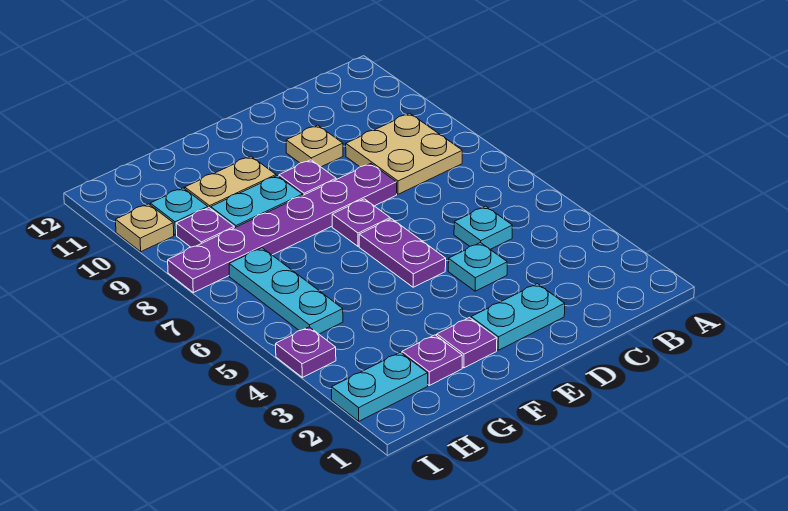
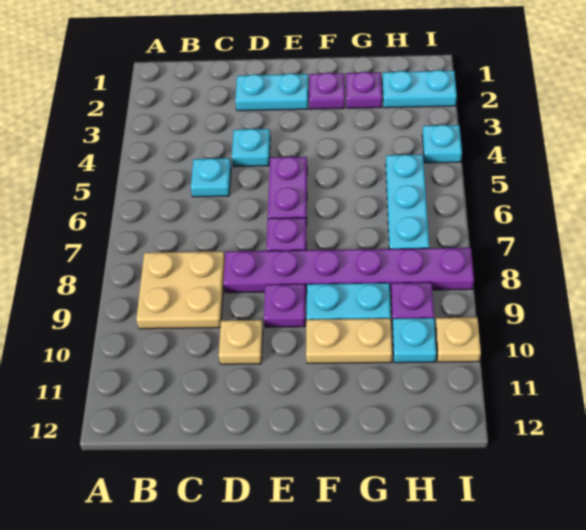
purple plate I4 level 1 -> cyan plate I4 level 1

